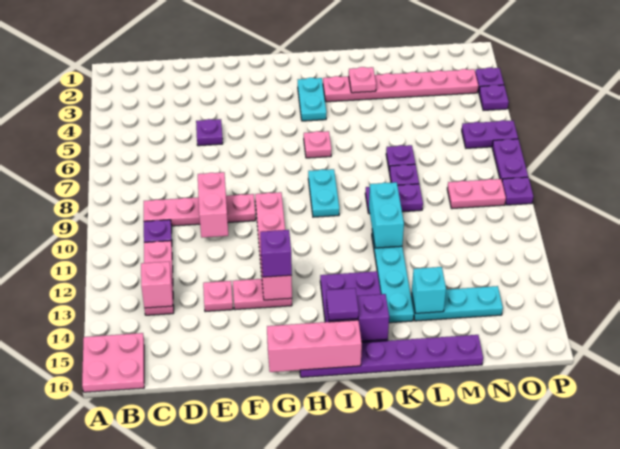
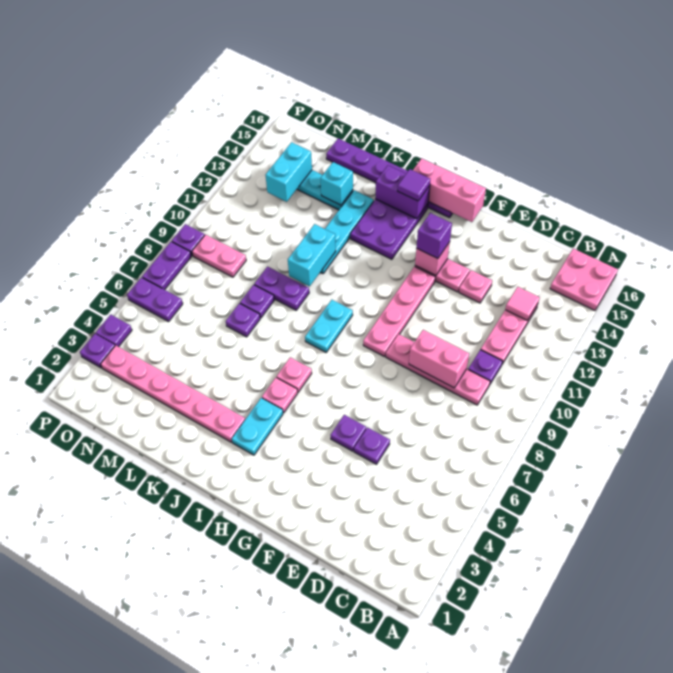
pink brick C13 level 2 -> pink tile C13 level 2
pink brick E9:E10 level 2 -> pink brick D9:E9 level 2
none -> purple plate F5 level 1
pink plate K3 level 2 -> pink plate I5 level 1
none -> cyan brick N13:N14 level 2

